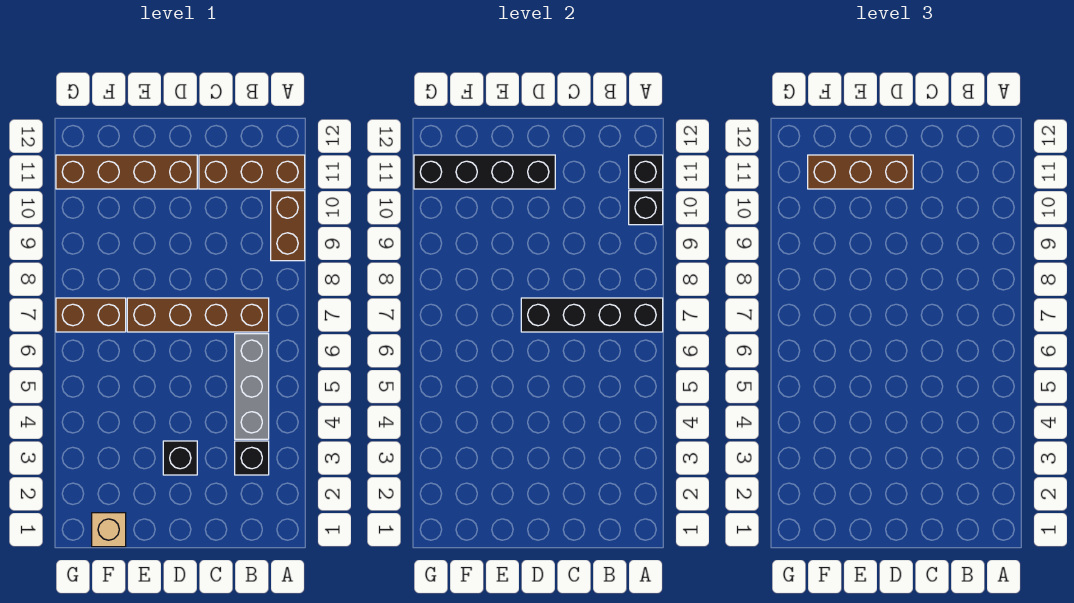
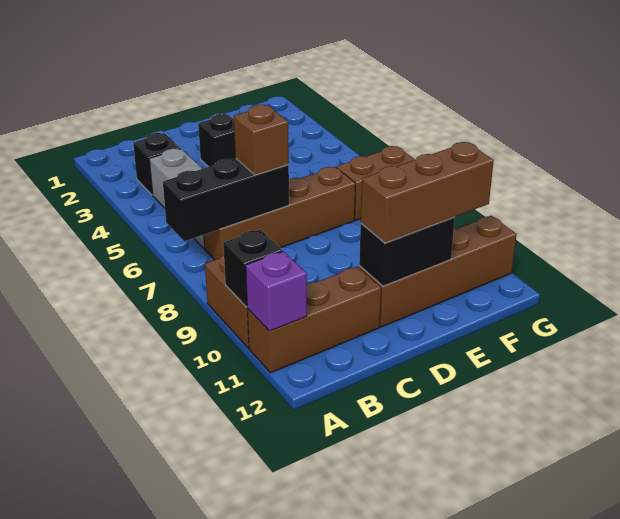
black brick A7:D7 level 2 -> black brick A7:C7 level 2
black brick A11 level 2 -> purple brick A11 level 2
none -> brown brick C7 level 3
black brick D11:G11 level 2 -> black brick D11:E11 level 2
tan brick F1 level 1 -> none

